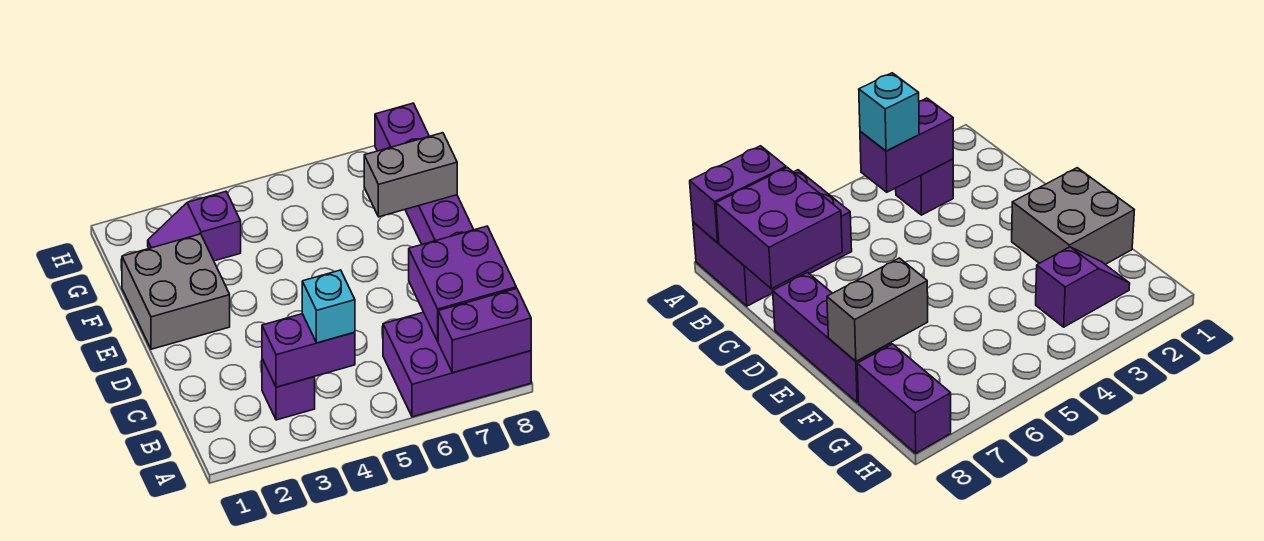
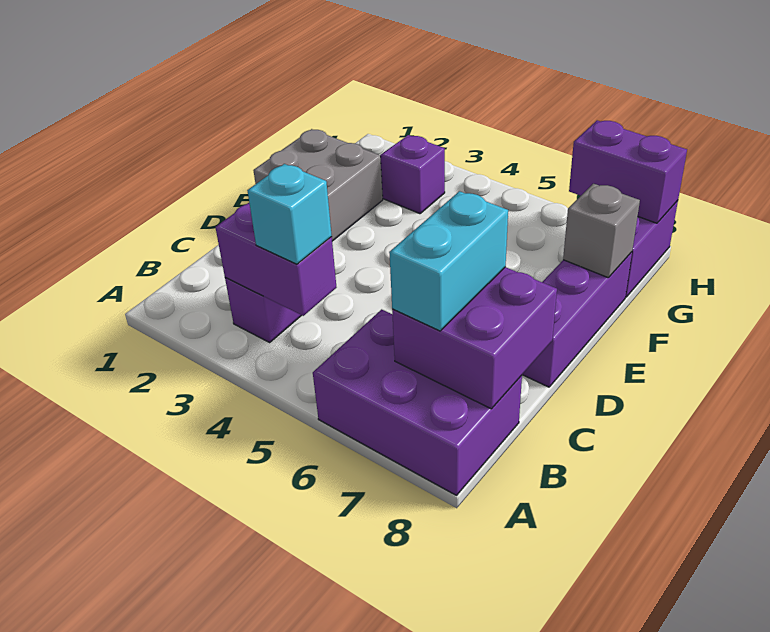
purple brick A7:A8 level 2 -> purple brick H7:H8 level 2
none -> cyan brick B7:C7 level 3
grey brick F7:F8 level 2 -> grey brick F8 level 2

